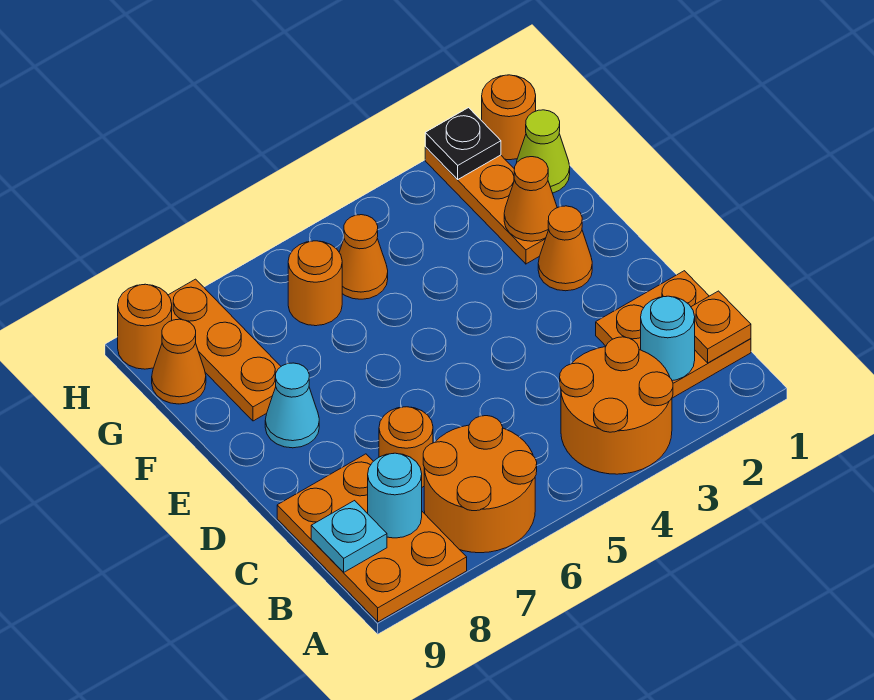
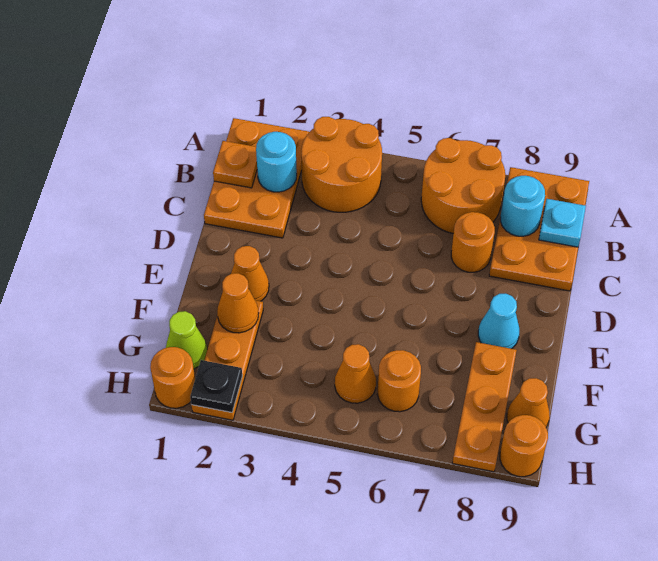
orange plate B1:C2 level 1 -> orange plate A1:C2 level 1

